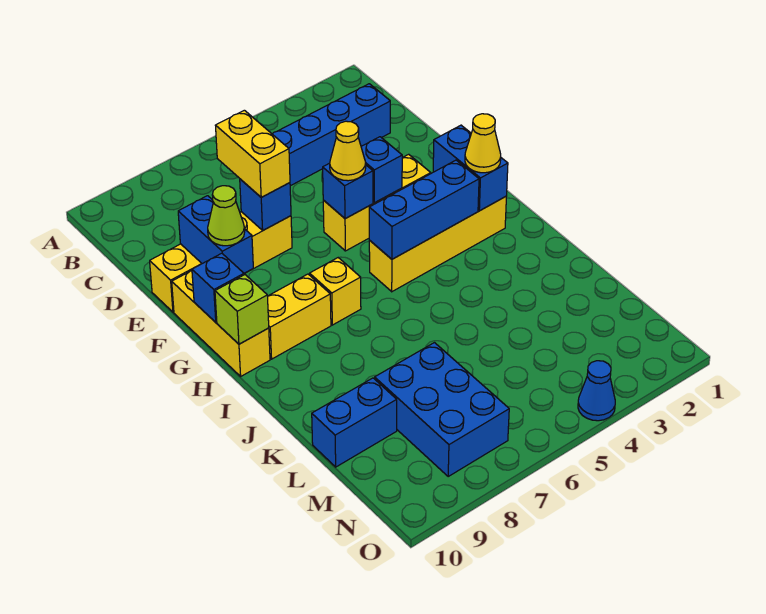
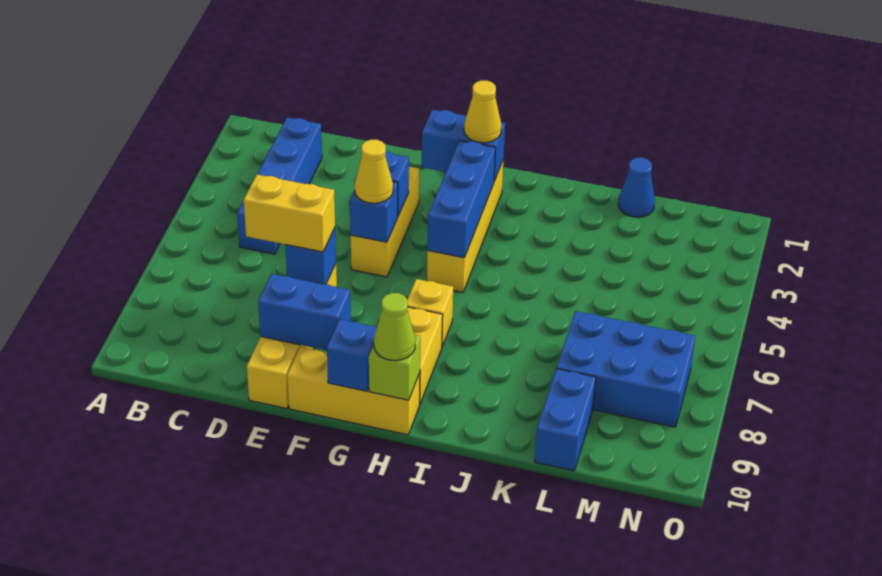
lime cone F9 level 3 -> lime cone H10 level 3
blue cone O4 level 1 -> blue cone L1 level 1

